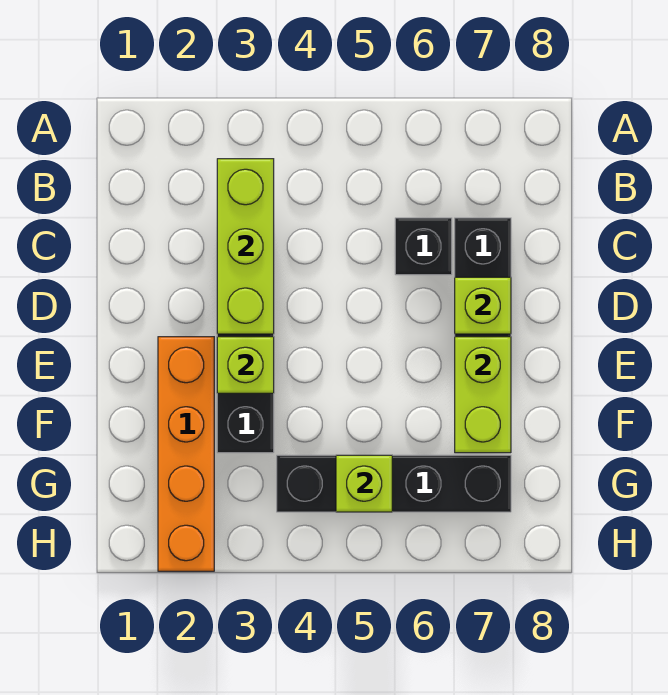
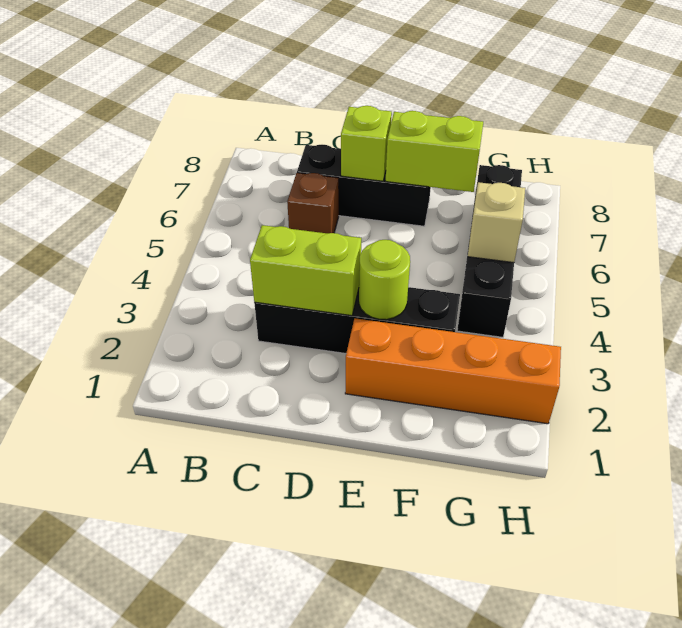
lime brick B3:D3 level 2 -> lime brick C3:D3 level 2
black brick C6 level 1 -> brown brick C6 level 1
lime brick E3 level 2 -> lime round brick E3 level 2
lime brick G5 level 2 -> tan brick G5 level 2

